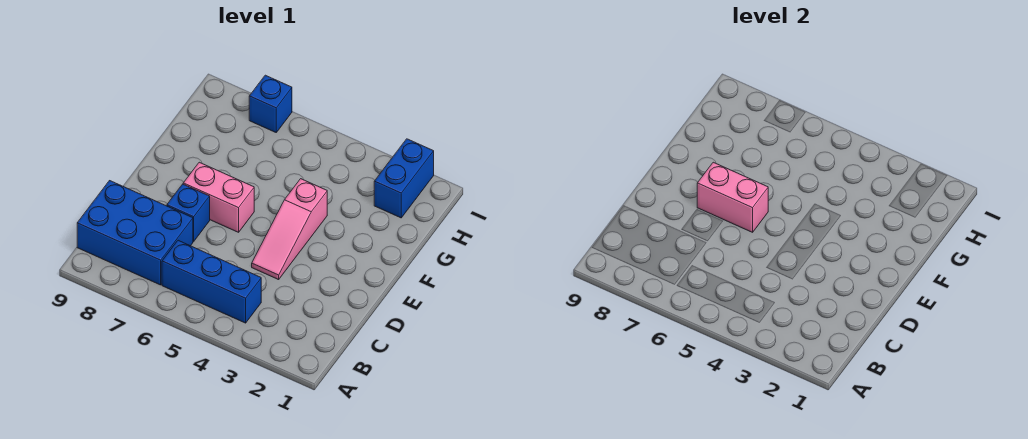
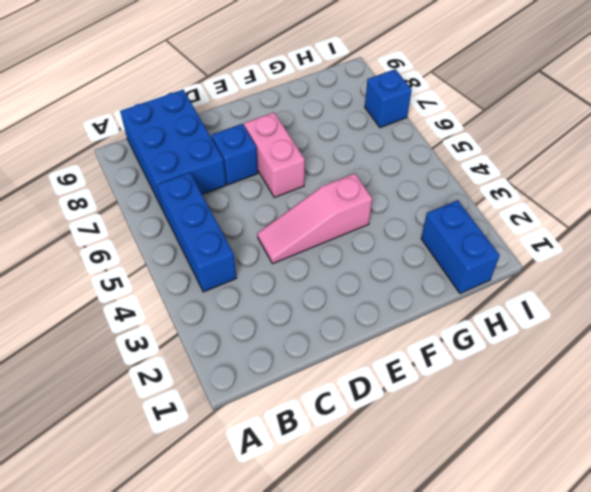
pink brick E6:E7 level 2 -> none
blue brick H2:I2 level 1 -> blue brick H1:H2 level 1

